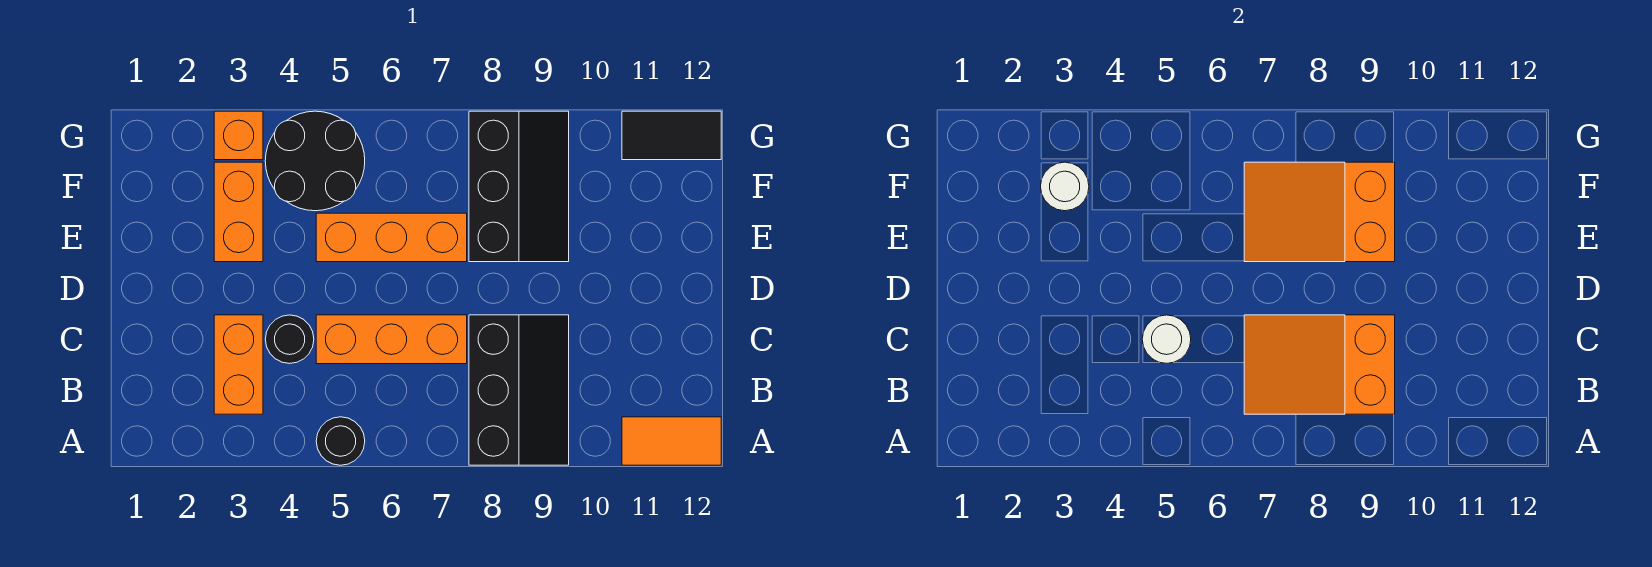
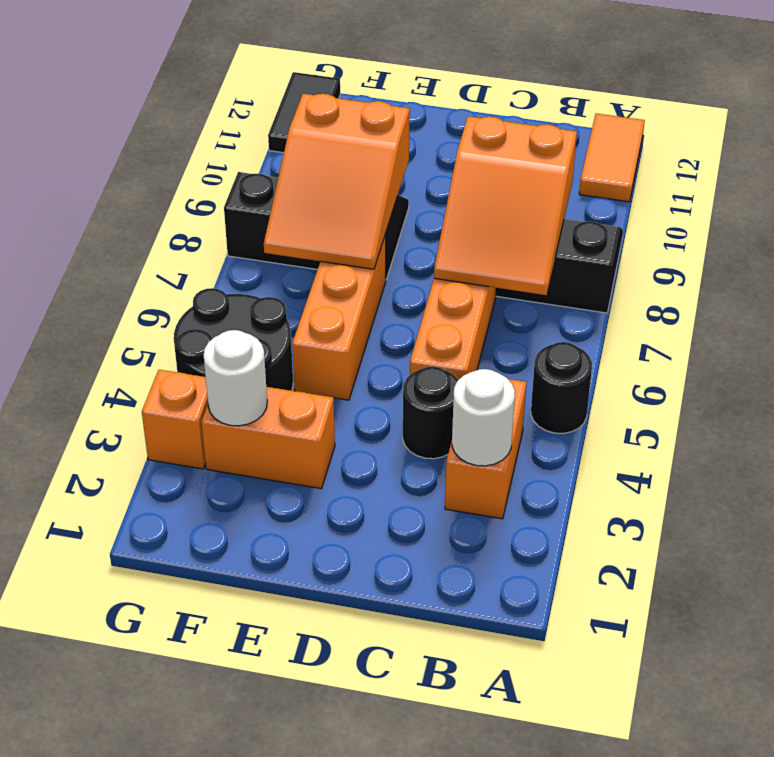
orange brick B3:C3 level 1 -> orange brick B3:B4 level 1
white round brick C5 level 2 -> white round brick B3 level 2

